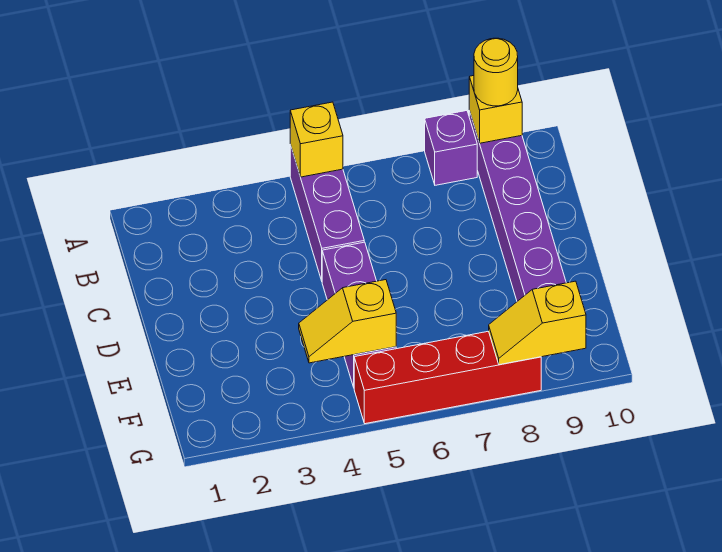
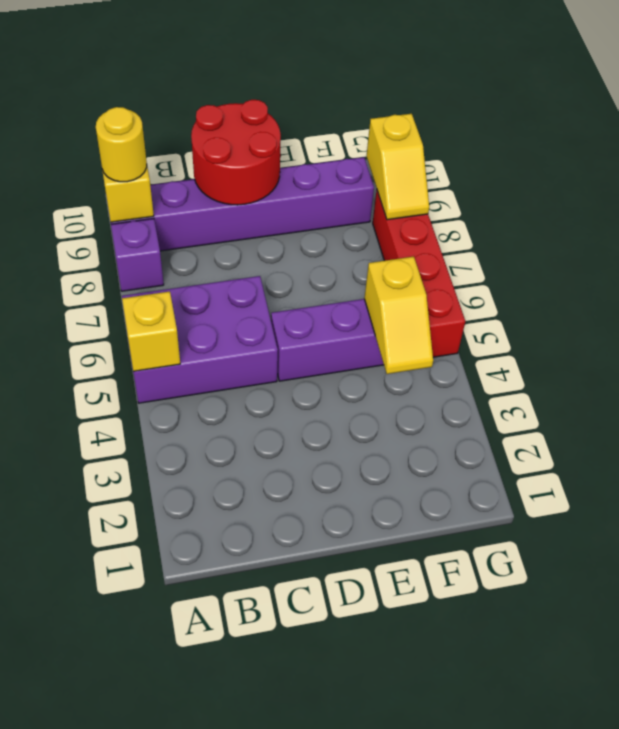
purple brick A5:C5 level 1 -> purple brick A5:C6 level 1
none -> red round brick C9:D10 level 2

